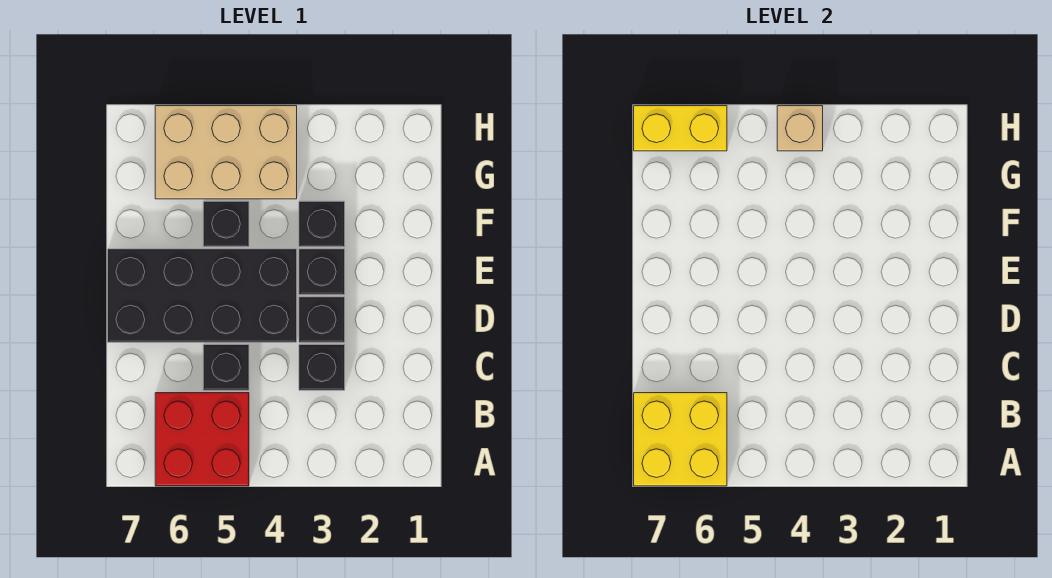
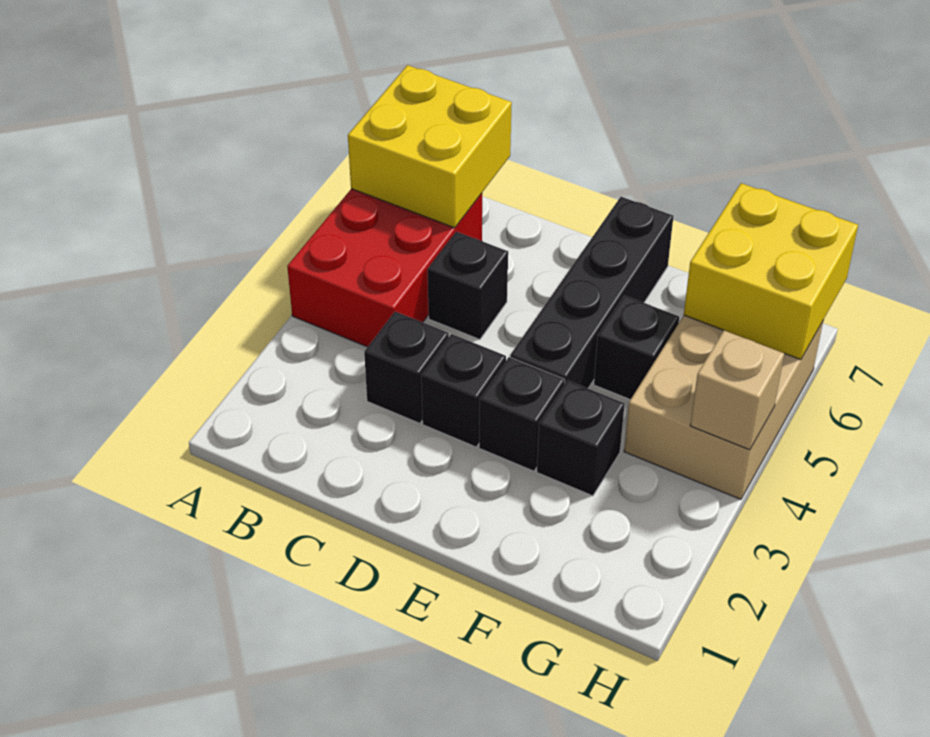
red brick A5:B6 level 1 -> red brick A4:B6 level 1
black brick D4:E7 level 1 -> black brick E4:E7 level 1
yellow brick H6:H7 level 2 -> yellow brick G6:H7 level 2

